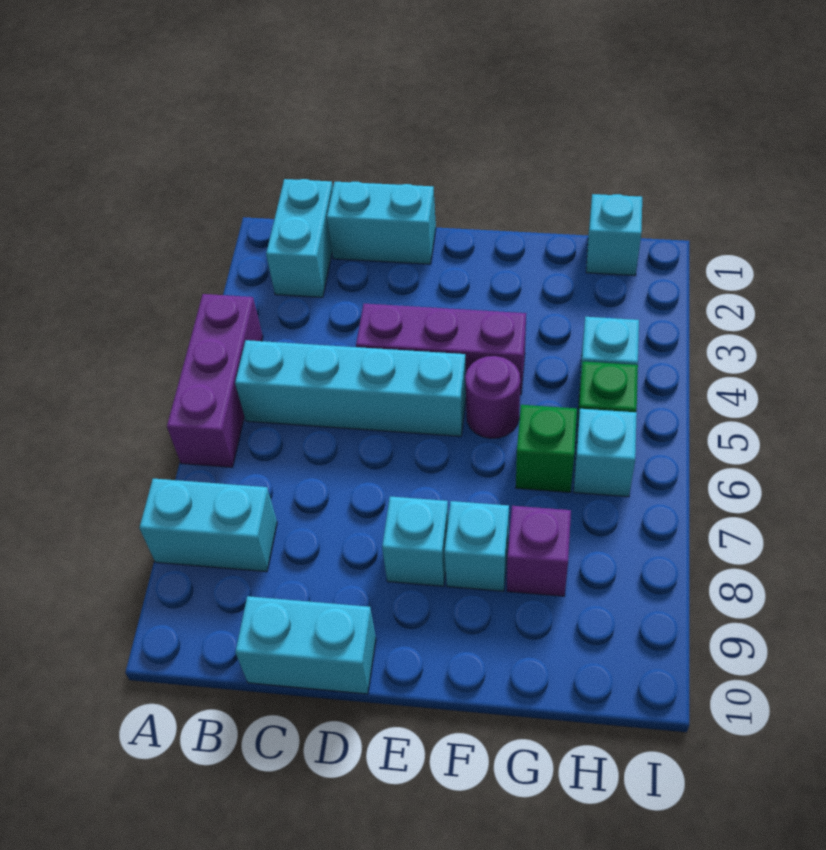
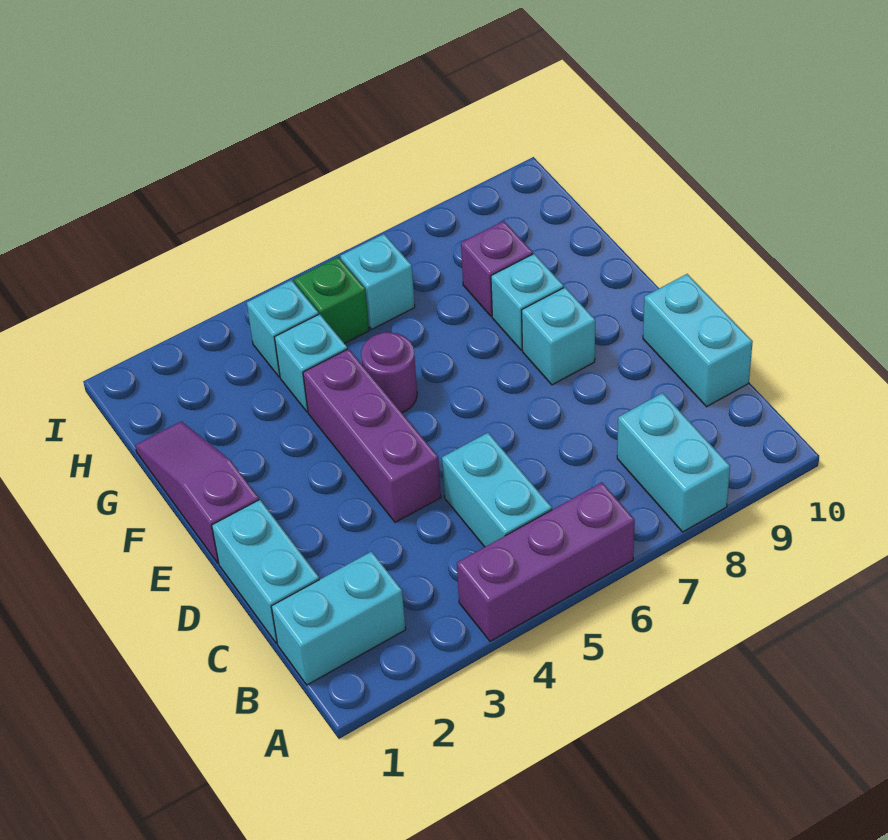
cyan brick B5:E5 level 1 -> cyan brick B5:C5 level 1
none -> purple slope E1:G1 level 1 top E
green brick G6 level 1 -> none
cyan brick H1 level 1 -> cyan brick G4 level 1

